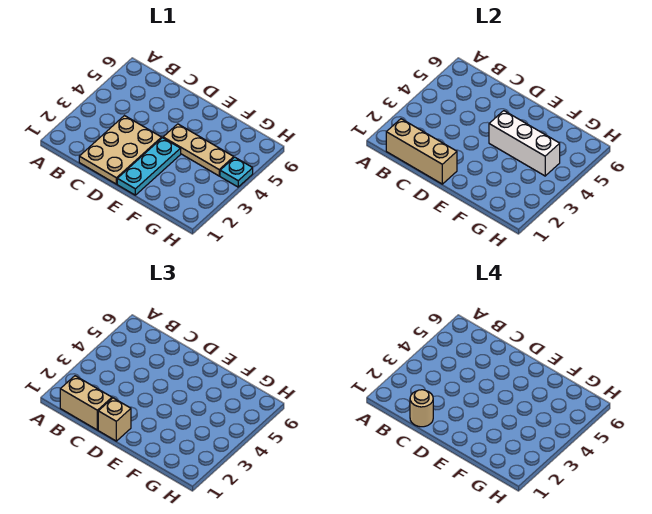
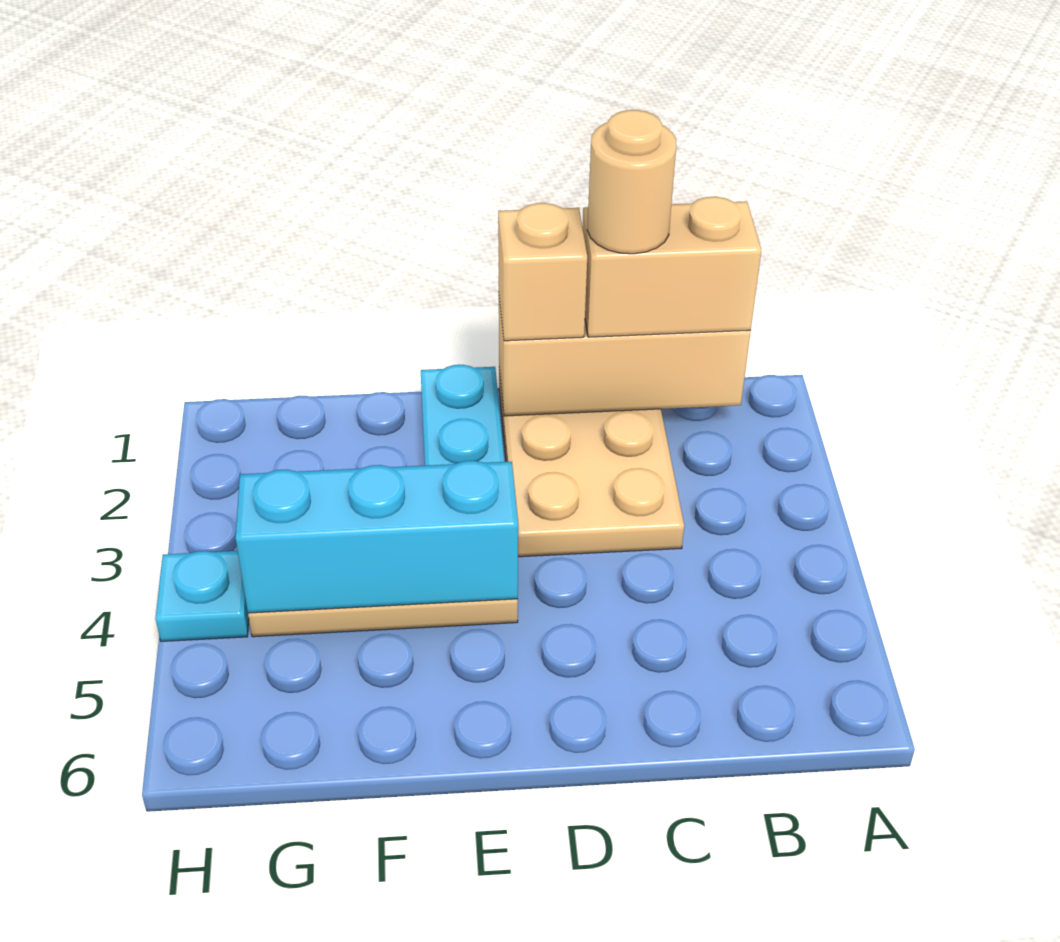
white brick E4:G4 level 2 -> cyan brick E4:G4 level 2

